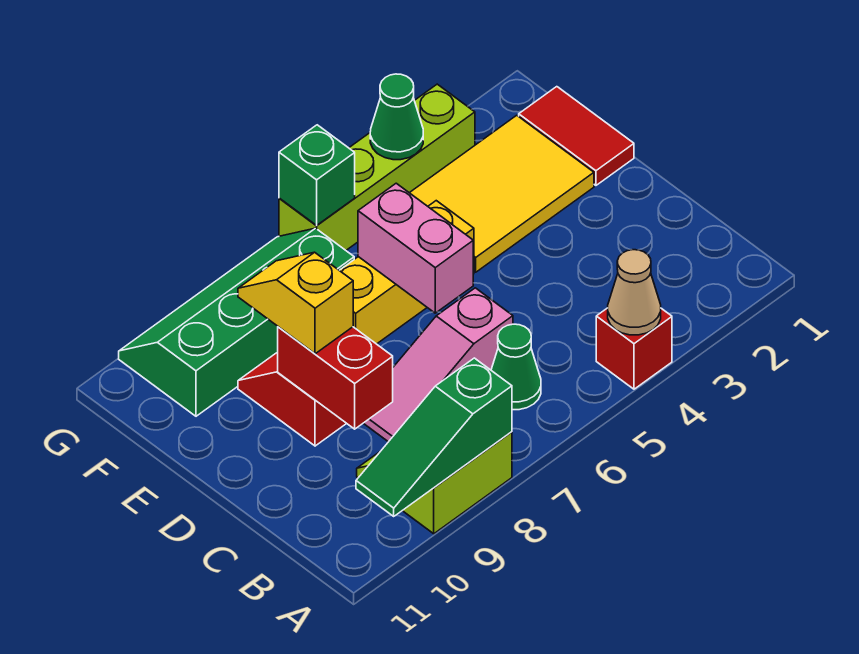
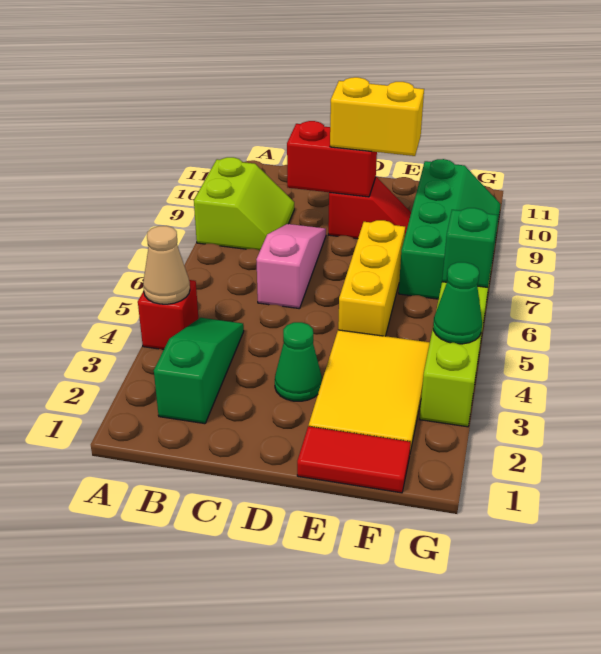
green slope A8:A10 level 2 top 8 -> green slope B2:B4 level 1 top 2
green cone B6 level 1 -> green cone D3 level 1
pink brick D6:E6 level 2 -> none
yellow slope D9:E9 level 3 top D -> yellow brick D9:E9 level 3

